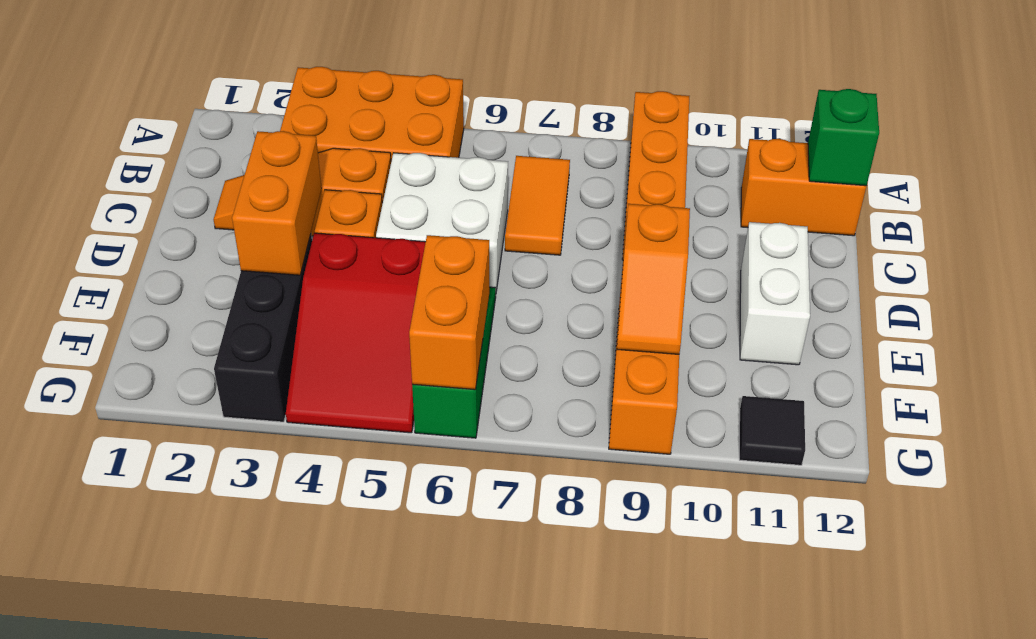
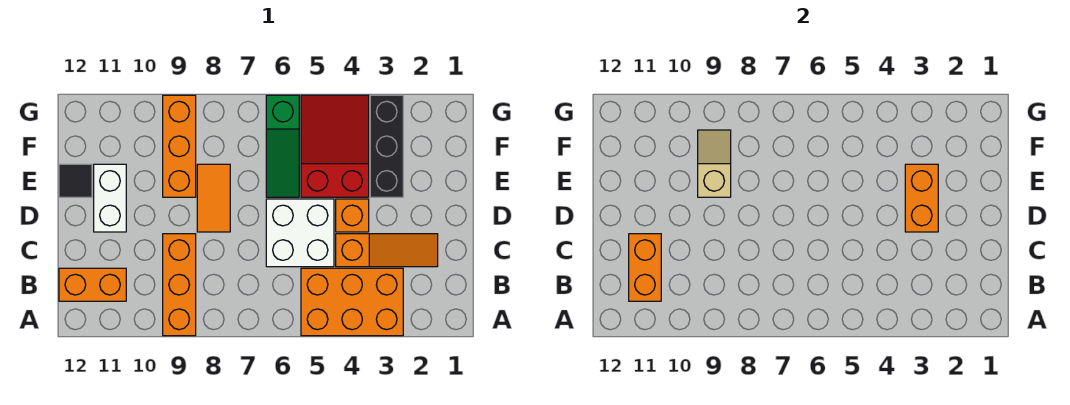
orange tile B7:C7 level 1 -> orange tile D8:E8 level 1
green brick B12 level 2 -> none
orange slope E9:F9 level 2 top E -> tan slope E9:F9 level 2 top E
orange brick F6:G6 level 2 -> orange brick B11:C11 level 2
black tile G11 level 1 -> black tile E12 level 1

